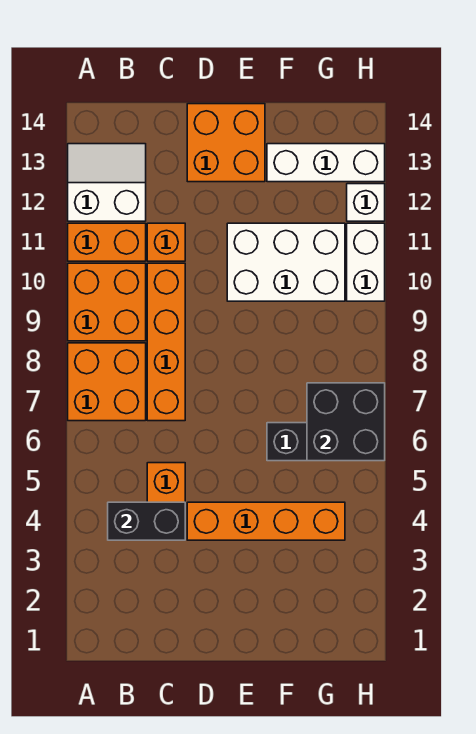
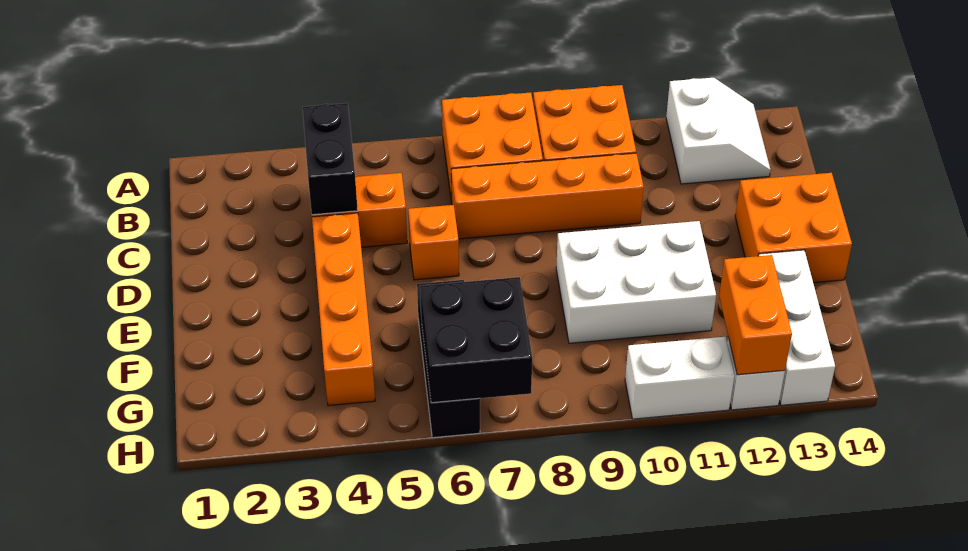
orange brick A11:B11 level 1 -> orange brick G12:H12 level 2
orange brick C11 level 1 -> orange brick D6 level 1
white brick E10:G11 level 1 -> white brick E9:F11 level 1

